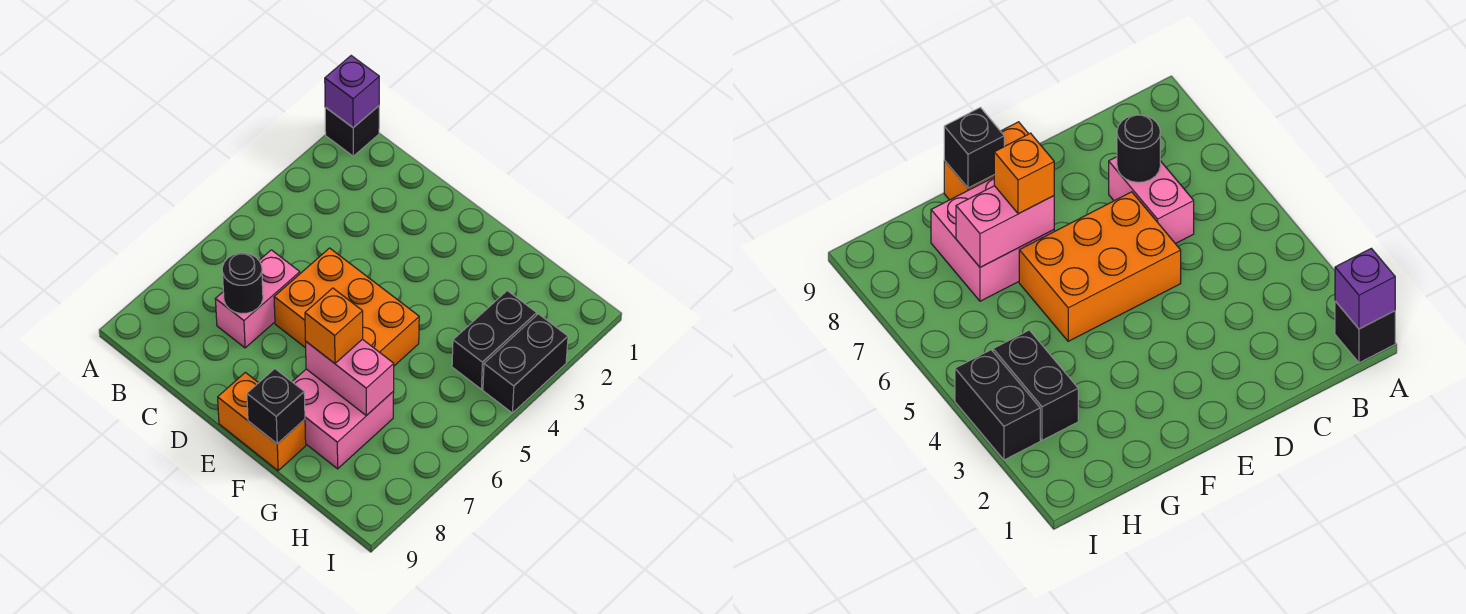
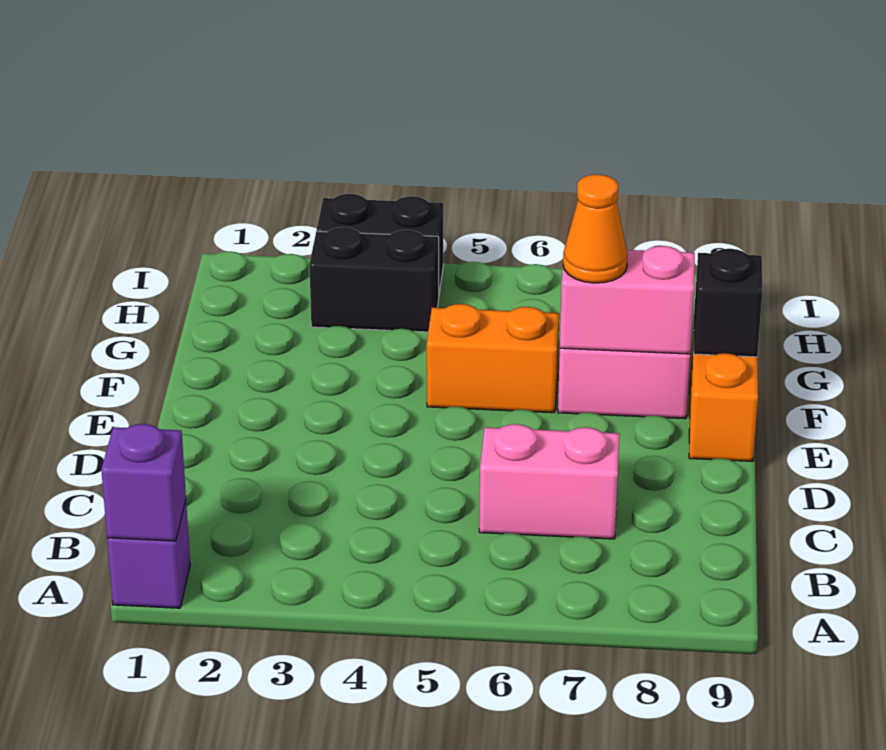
black brick A1 level 1 -> purple brick A1 level 1
black round brick C7 level 2 -> none
orange brick D5:F6 level 1 -> orange brick F5:F6 level 1
pink brick F7:G7 level 2 -> pink brick F7:F8 level 2
orange brick F7 level 3 -> orange cone F7 level 3

